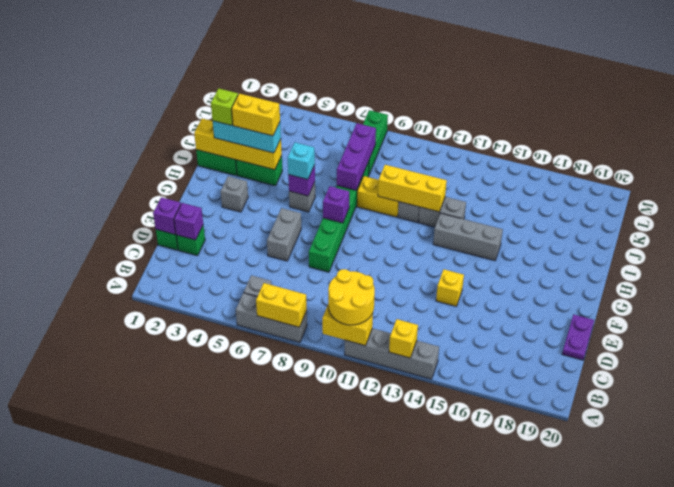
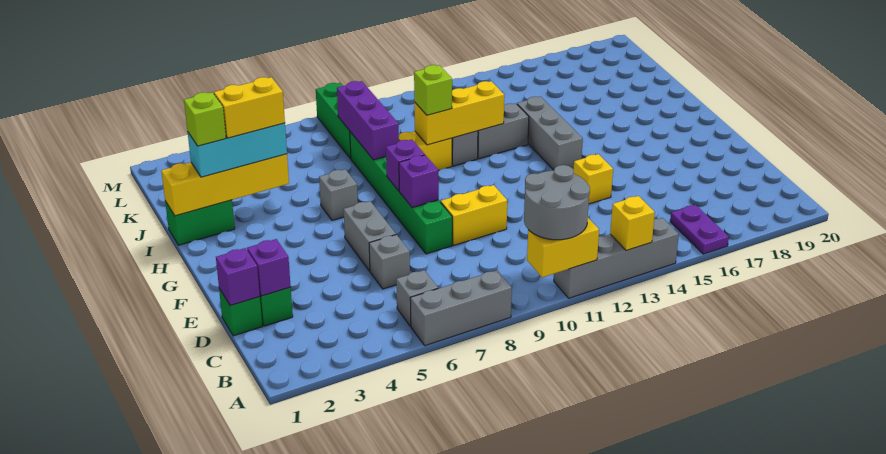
yellow brick A7:A8 level 2 -> yellow brick E9:E10 level 1
yellow round brick A10:B11 level 3 -> grey round brick A10:B11 level 3
purple plate D20:E20 level 1 -> purple plate A16:B16 level 1
grey brick G3 level 1 -> grey brick D6 level 1
purple brick H6 level 2 -> purple brick F8 level 2
cyan brick H6 level 3 -> none
grey brick H13:H15 level 1 -> grey brick G14:I14 level 1
green brick I3:I4 level 1 -> none
none -> lime brick I10 level 3

